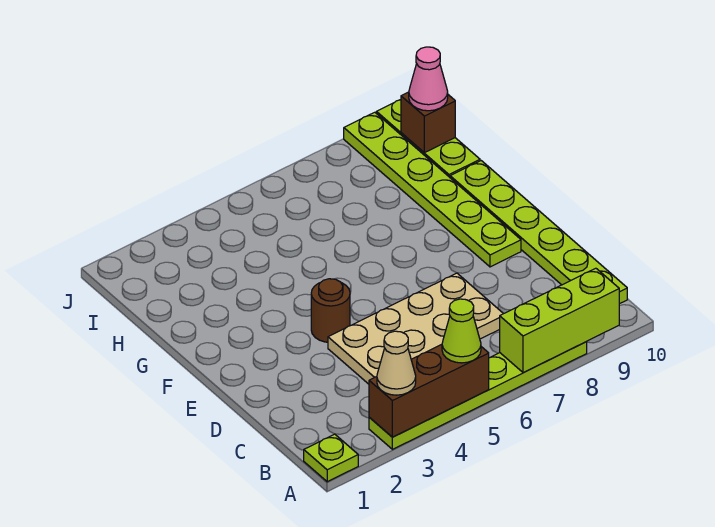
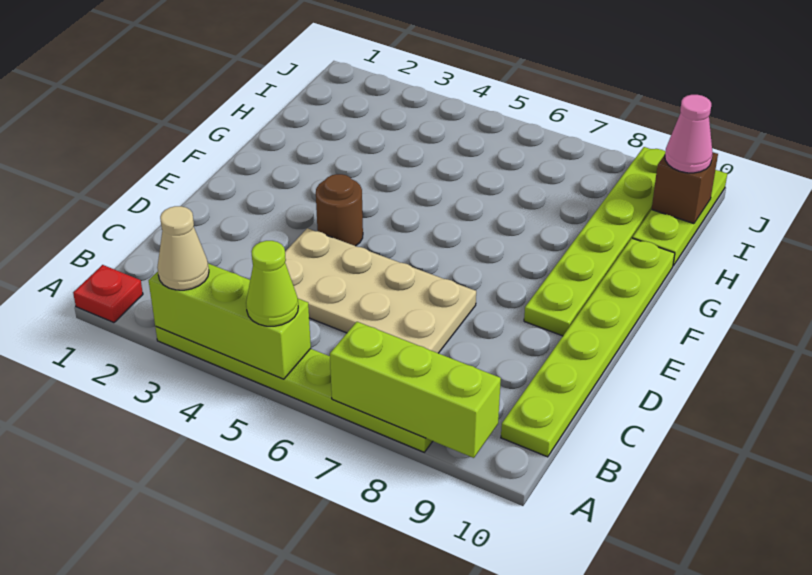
lime plate A1 level 1 -> red plate A1 level 1
brown brick A3:A5 level 2 -> lime brick A3:A5 level 2

